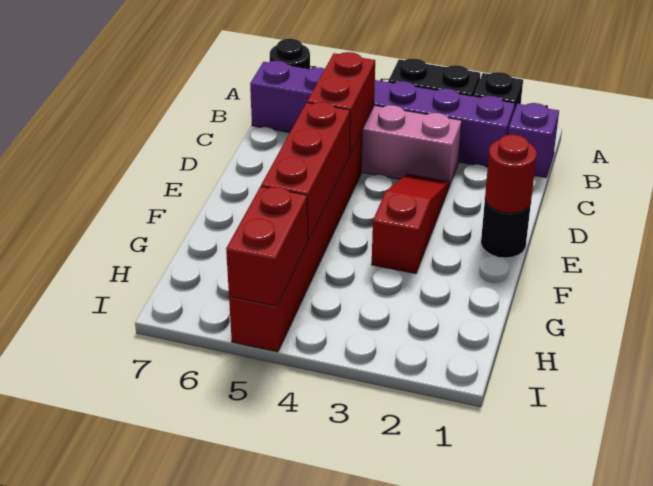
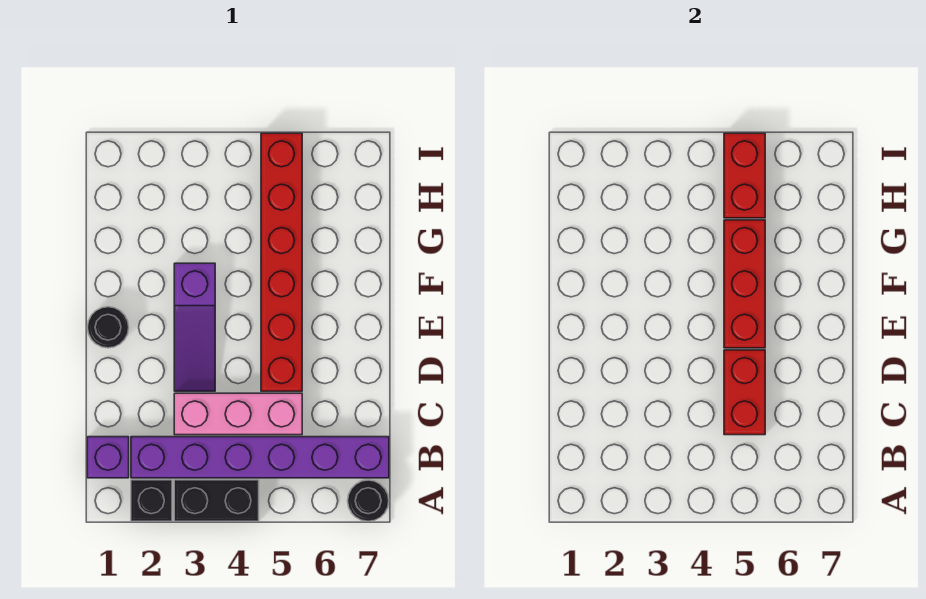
red slope D3:F3 level 1 top F -> purple slope D3:F3 level 1 top F
red round brick E1 level 2 -> none

